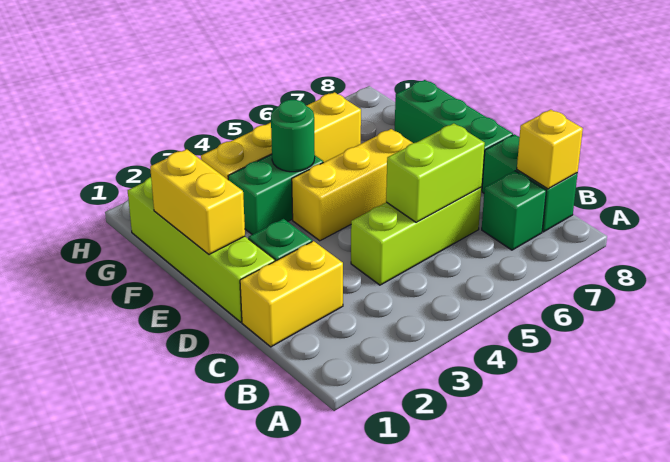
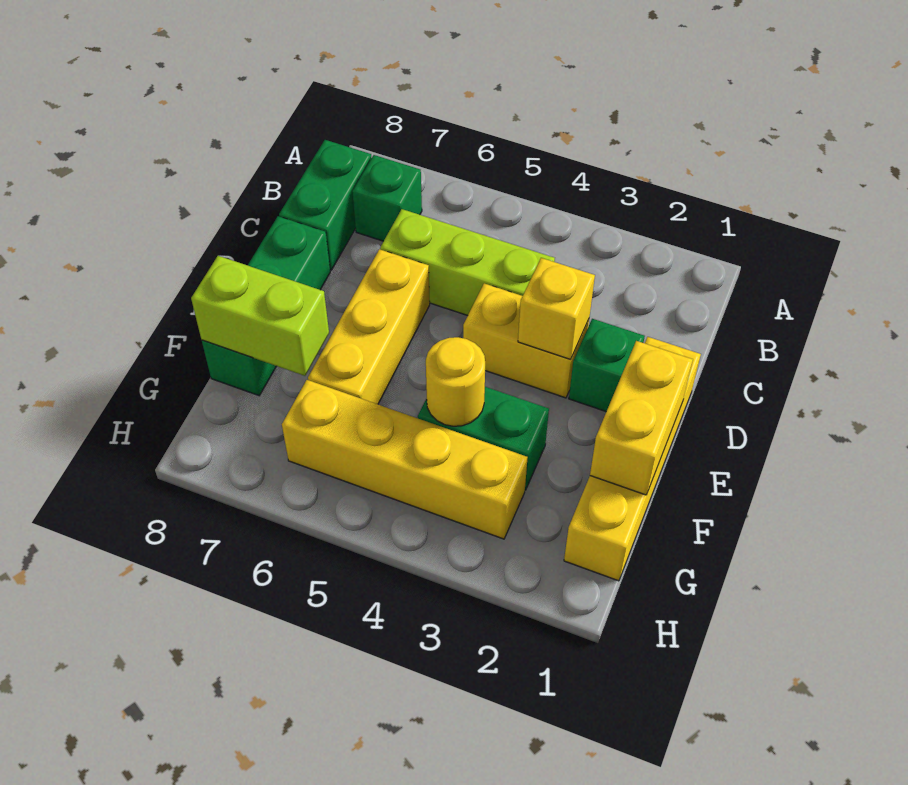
yellow brick B8 level 2 -> yellow brick D3 level 2
yellow brick C1:C2 level 1 -> yellow brick D3:D4 level 1
lime brick C5:C6 level 2 -> lime brick F7:F8 level 2
lime brick D1:G1 level 1 -> yellow brick D1:G1 level 1
yellow brick E4:E6 level 1 -> yellow brick D6:F6 level 1
green round brick F4 level 2 -> yellow round brick F4 level 2

